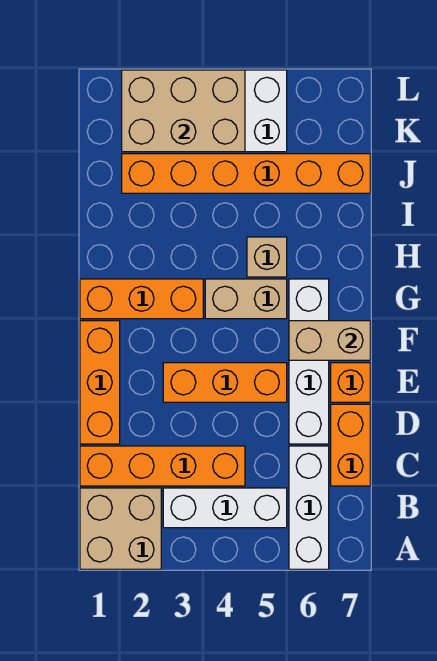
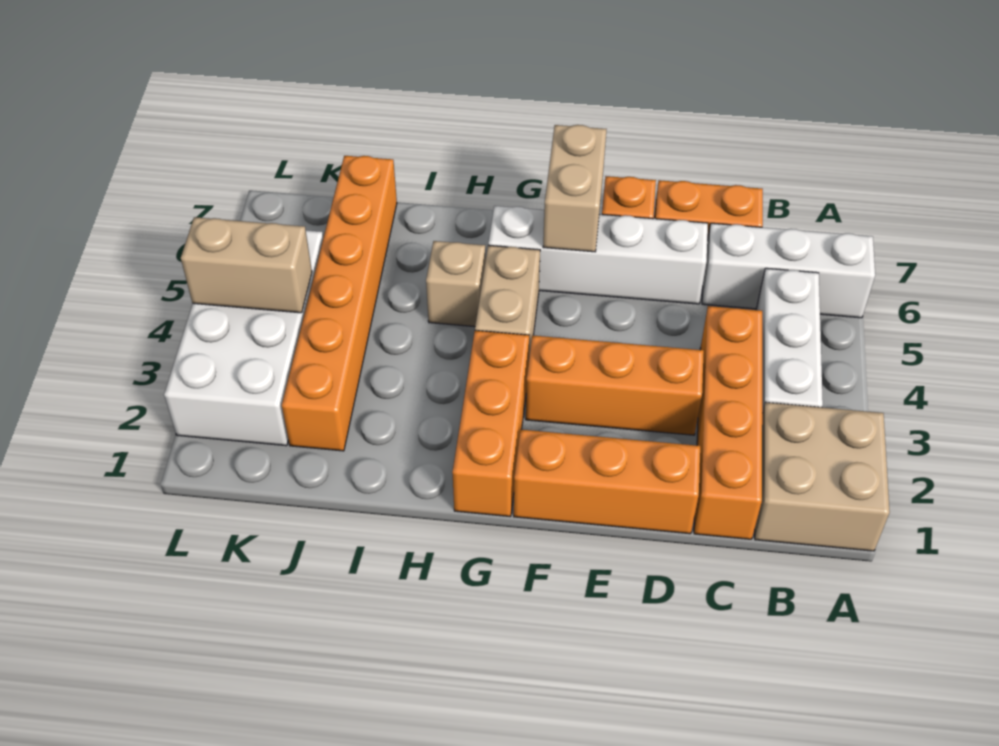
orange brick E3:E5 level 1 -> orange brick D3:F3 level 1
tan brick K2:L4 level 2 -> tan brick K4:L4 level 2

